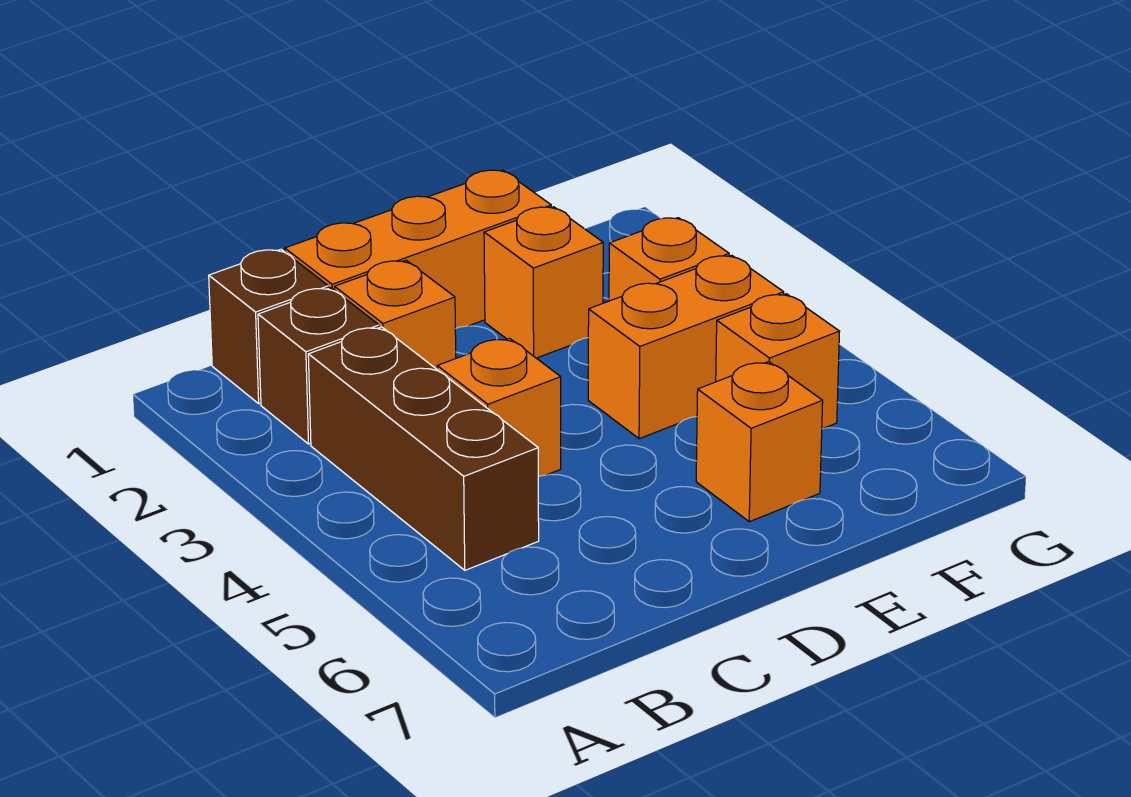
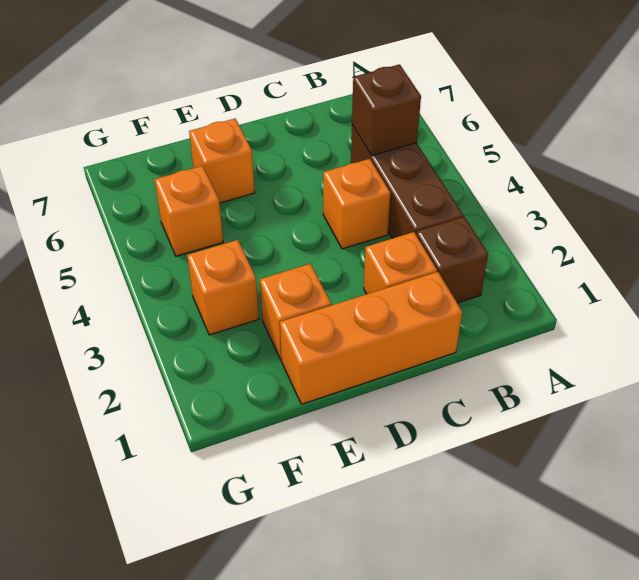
brown brick B1 level 1 -> brown brick B5 level 2
orange brick E4:F4 level 1 -> none

